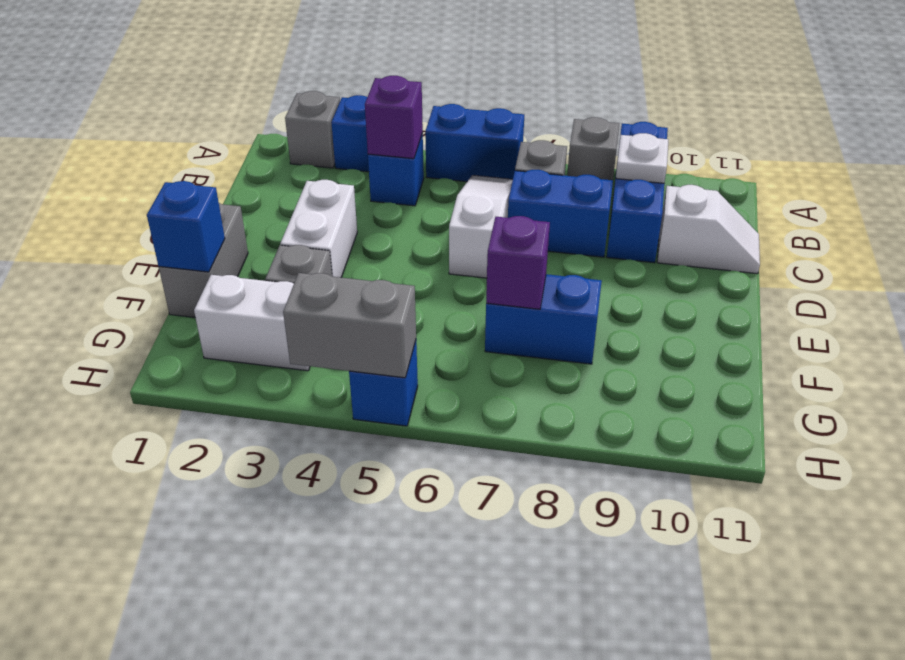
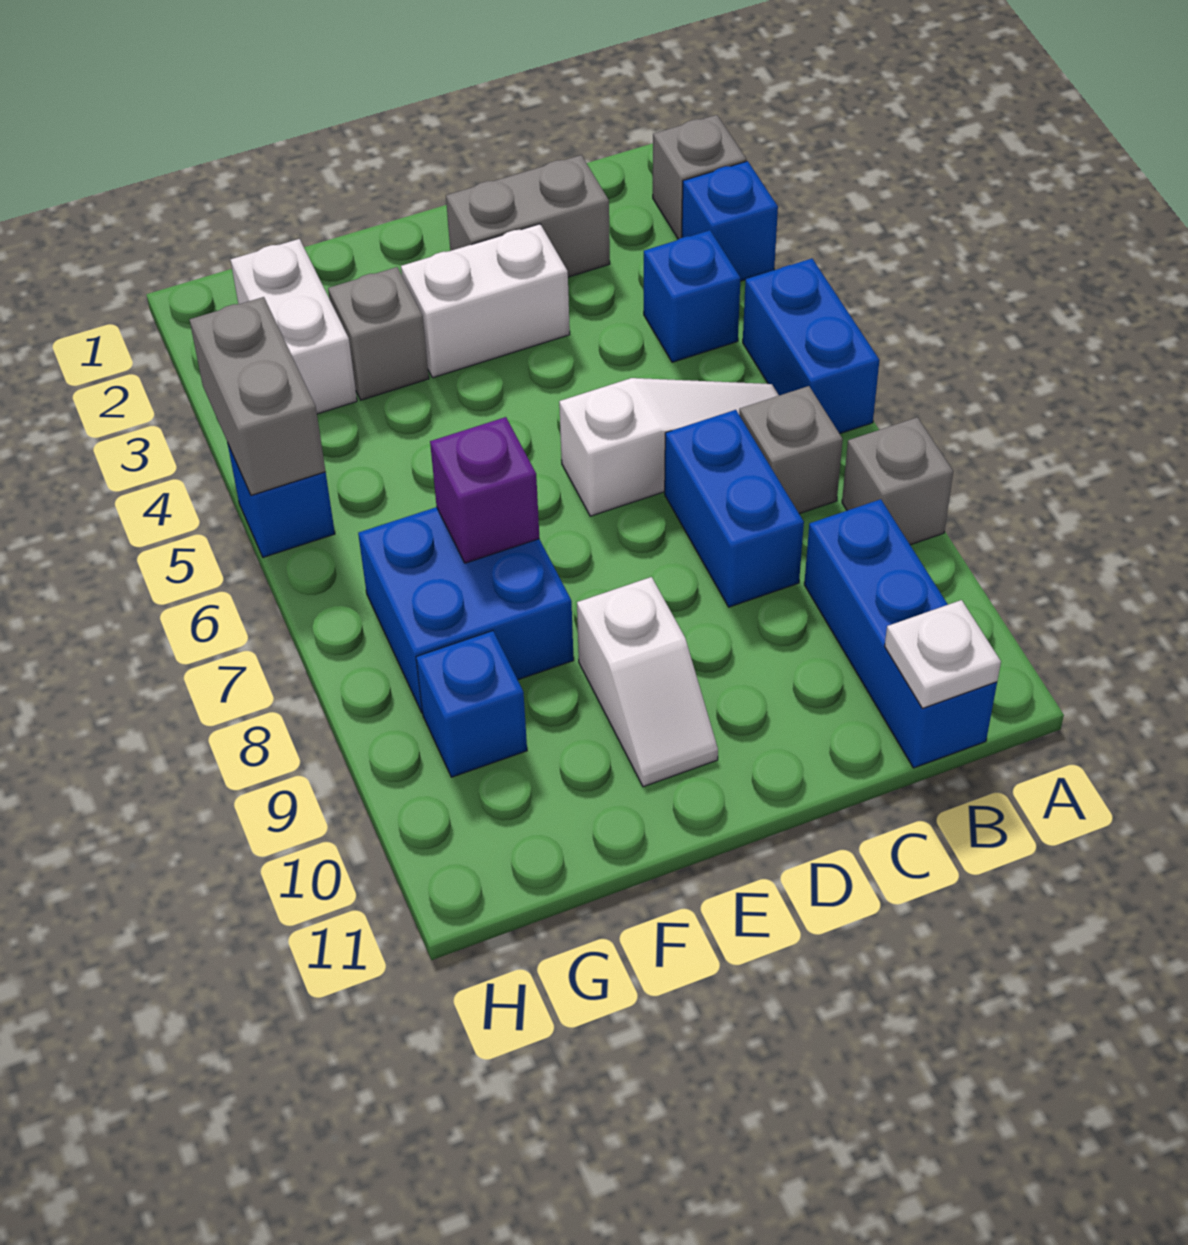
blue brick A9:C9 level 1 -> blue brick B9:B11 level 1
purple brick B4 level 2 -> none
white plate B9 level 2 -> white plate B11 level 2
white slope C10:C11 level 1 top 10 -> white slope E9:E10 level 1 top 9
grey brick E1:F1 level 1 -> grey brick C2:D2 level 1
blue brick F1 level 2 -> blue brick G9 level 1
blue brick F7:F8 level 1 -> blue brick F7:G8 level 1

